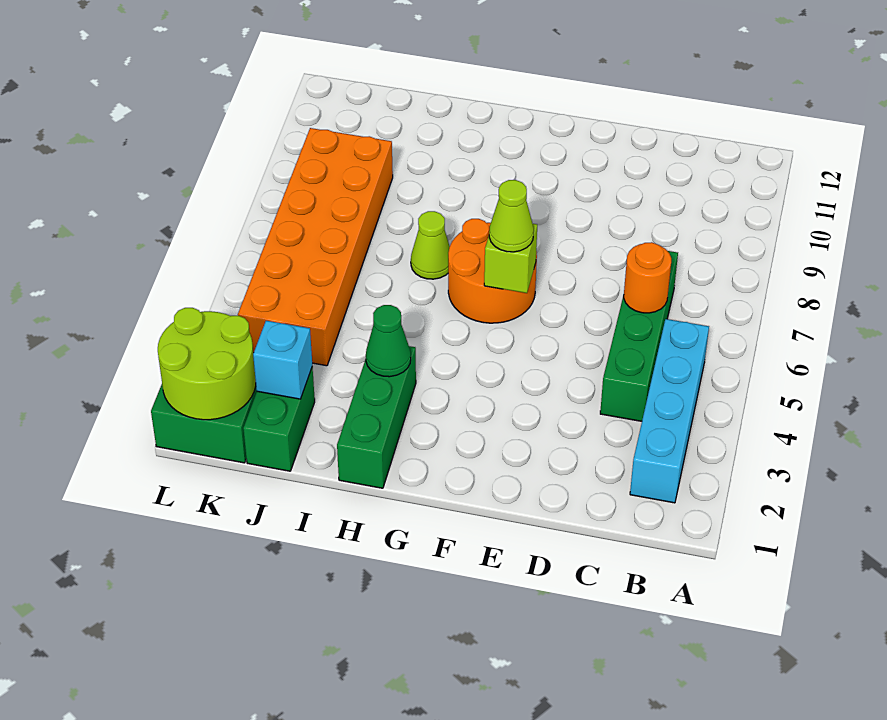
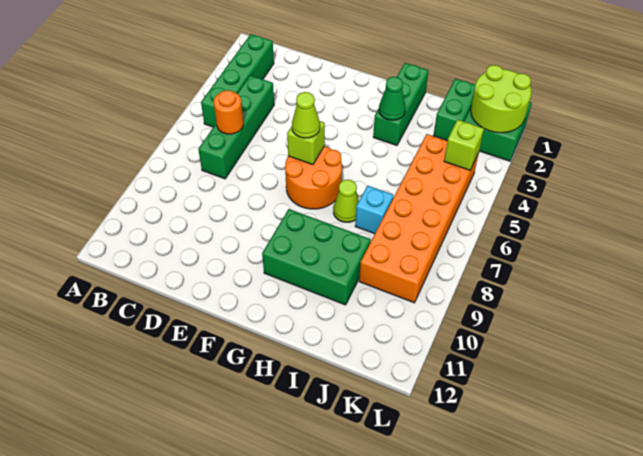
cyan brick B2:B5 level 1 -> green brick B2:B5 level 1
none -> green brick G9:I10 level 1
cyan brick J2 level 2 -> cyan brick I7 level 1
none -> lime brick K4 level 2

